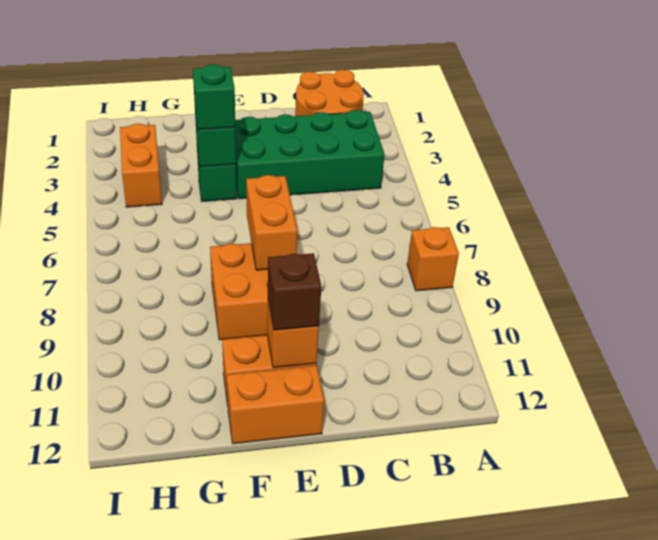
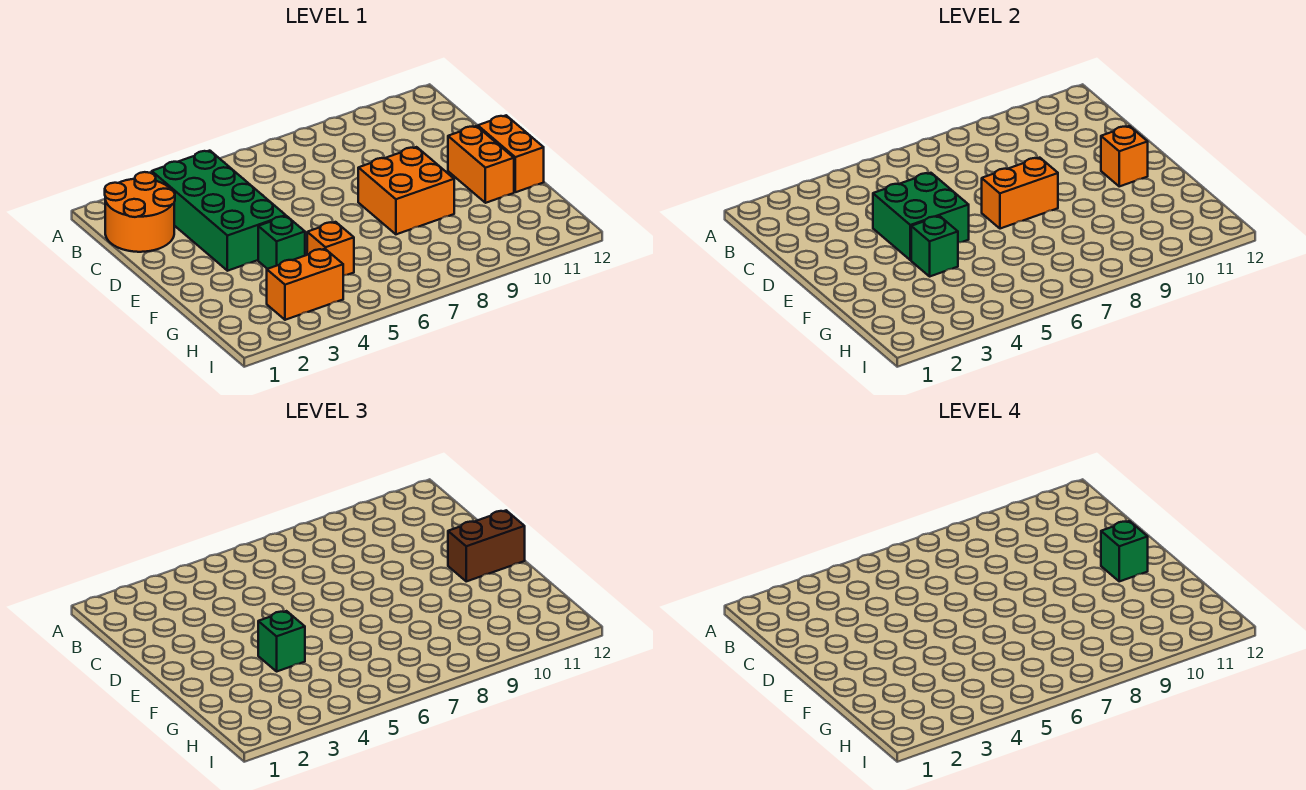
orange brick A8 level 1 -> orange brick G5 level 1
none -> green brick D4:E5 level 2
brown brick E11 level 3 -> brown brick E11:E12 level 3
none -> green brick E11 level 4

